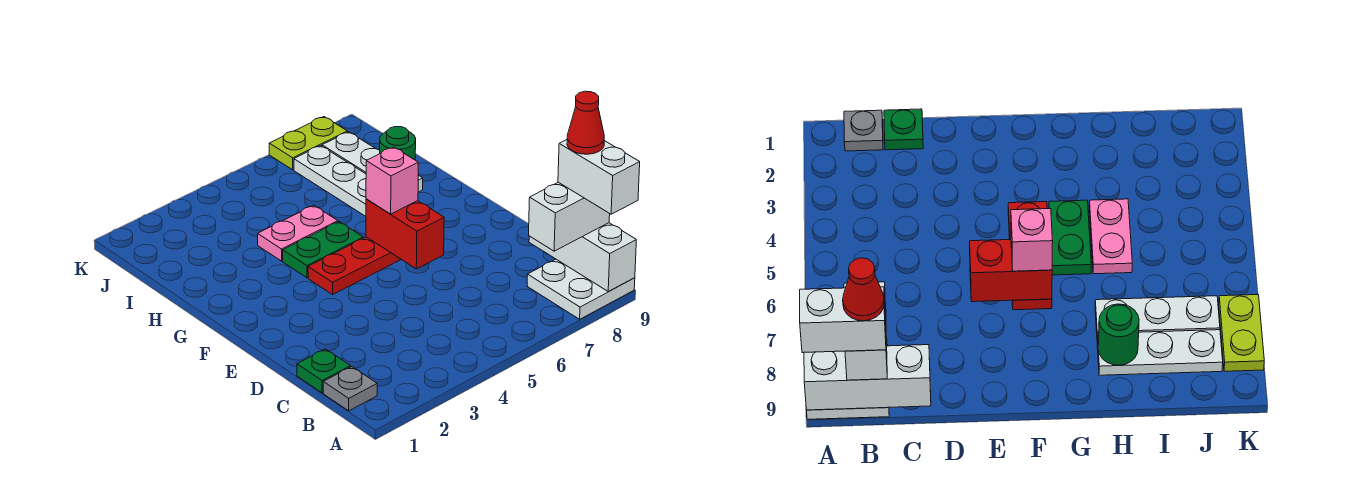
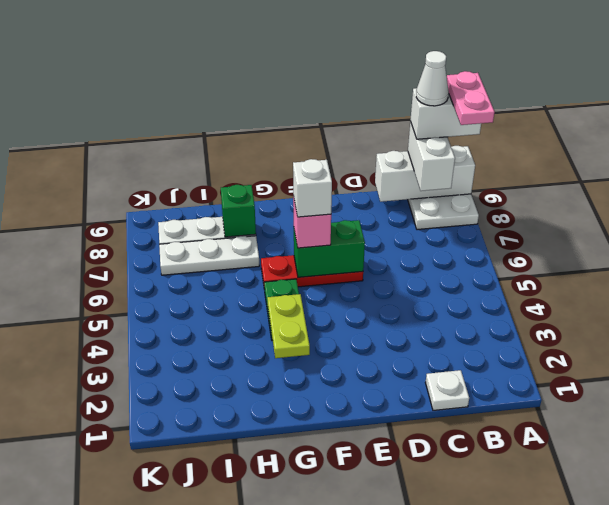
grey plate B1 level 1 -> none
red cone B9 level 5 -> white cone B9 level 5
green plate C1 level 1 -> white plate C1 level 1
red brick E6:F6 level 2 -> green brick E6:F6 level 2
red plate F4:F6 level 1 -> red plate E6:G6 level 1
none -> white brick F6 level 4
pink plate H4:H5 level 1 -> pink plate A8:A9 level 5
green round brick H8 level 2 -> green brick H8 level 2
lime plate K7:K8 level 1 -> lime plate G3:G4 level 2

